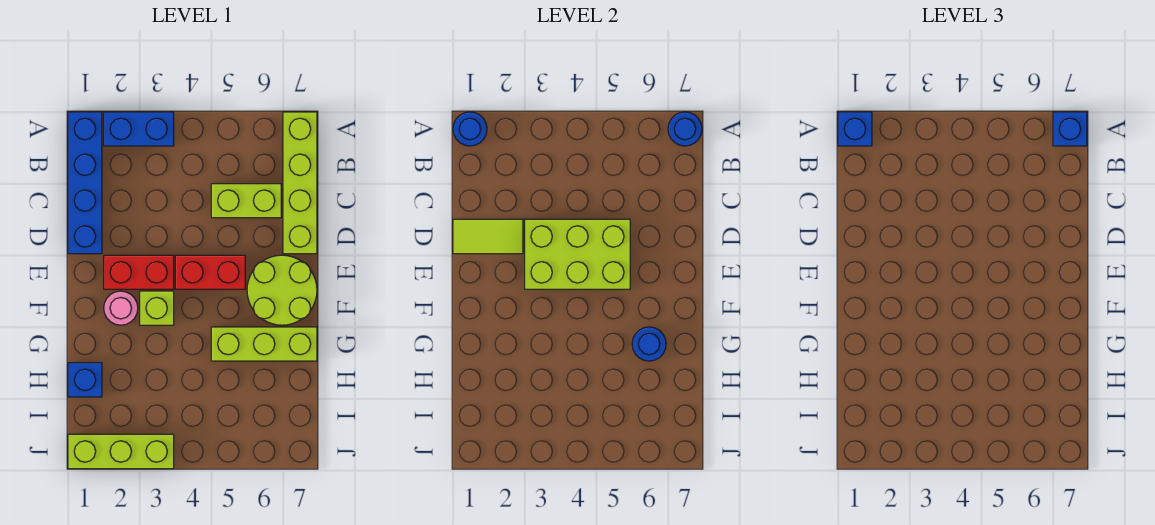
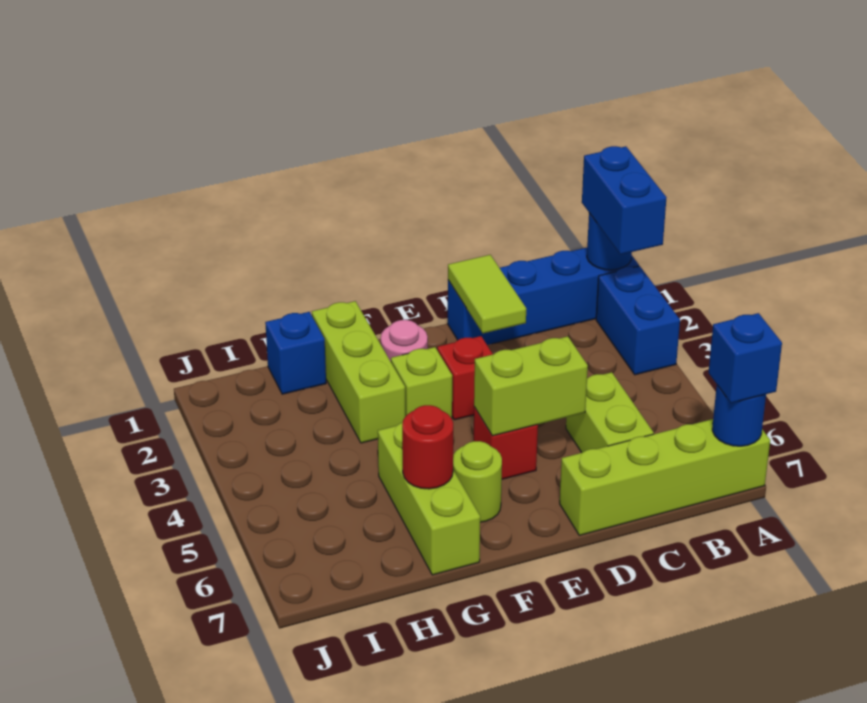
blue brick A1 level 3 -> blue brick A1:A2 level 3
lime brick D3:E5 level 2 -> lime brick D5:E5 level 2
red brick E2:E3 level 1 -> red brick E3 level 1
red brick E4:E5 level 1 -> red brick E5 level 1
lime round brick E6:F7 level 1 -> lime round brick F6 level 1
blue round brick G6 level 2 -> red round brick G6 level 2
lime brick J1:J3 level 1 -> lime brick G1:G3 level 1

